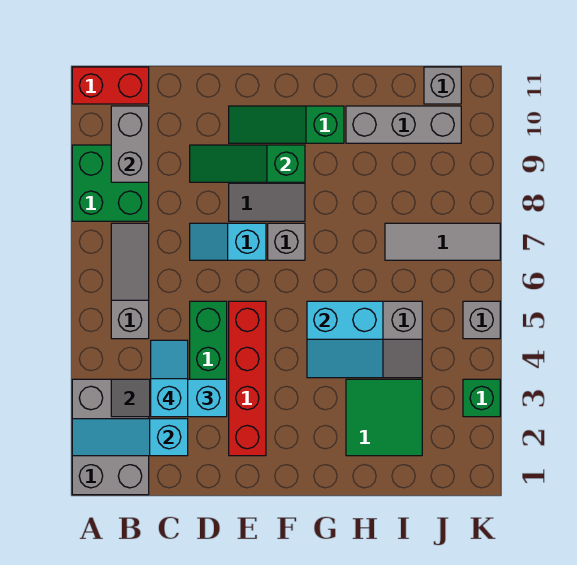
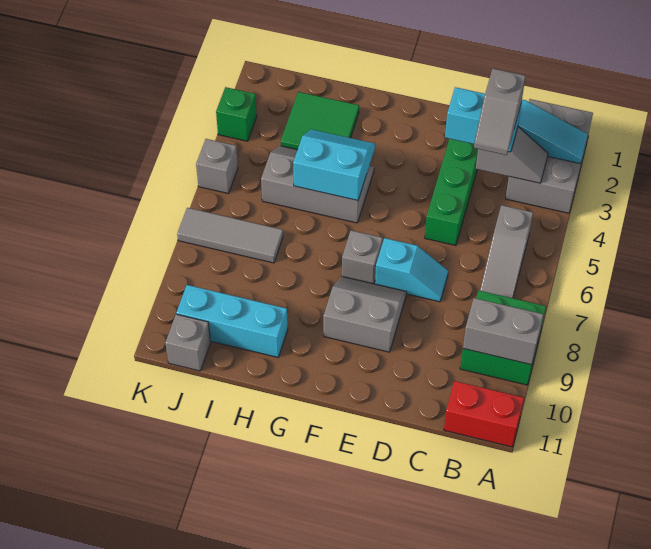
grey brick B9:B10 level 2 -> grey brick A9:B9 level 2
cyan slope C3:C4 level 4 top 3 -> grey slope C3:C4 level 4 top 3
green slope D9:F9 level 2 top F -> none
red brick E2:E5 level 1 -> none
green slope E10:G10 level 1 top G -> none
grey brick H10:J10 level 1 -> cyan brick H10:J10 level 1

